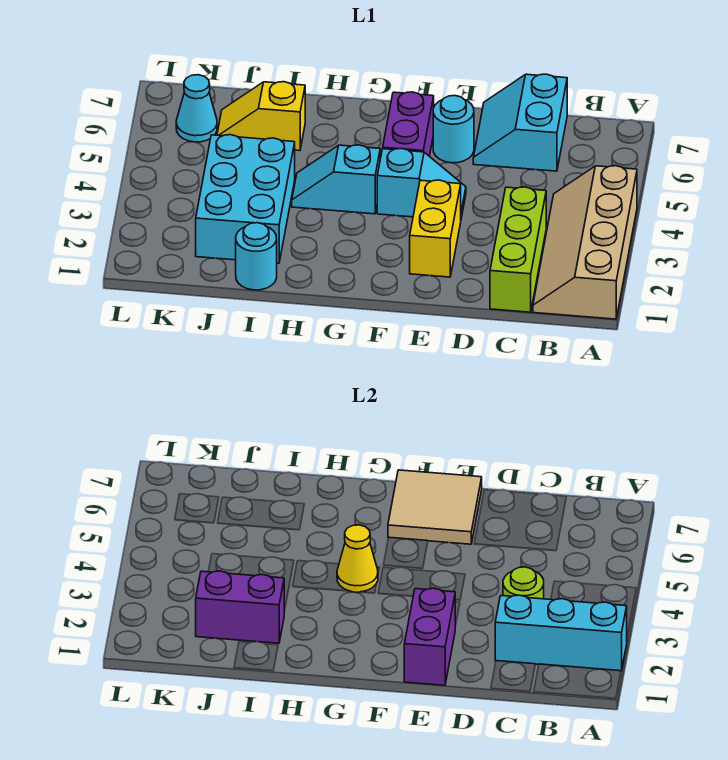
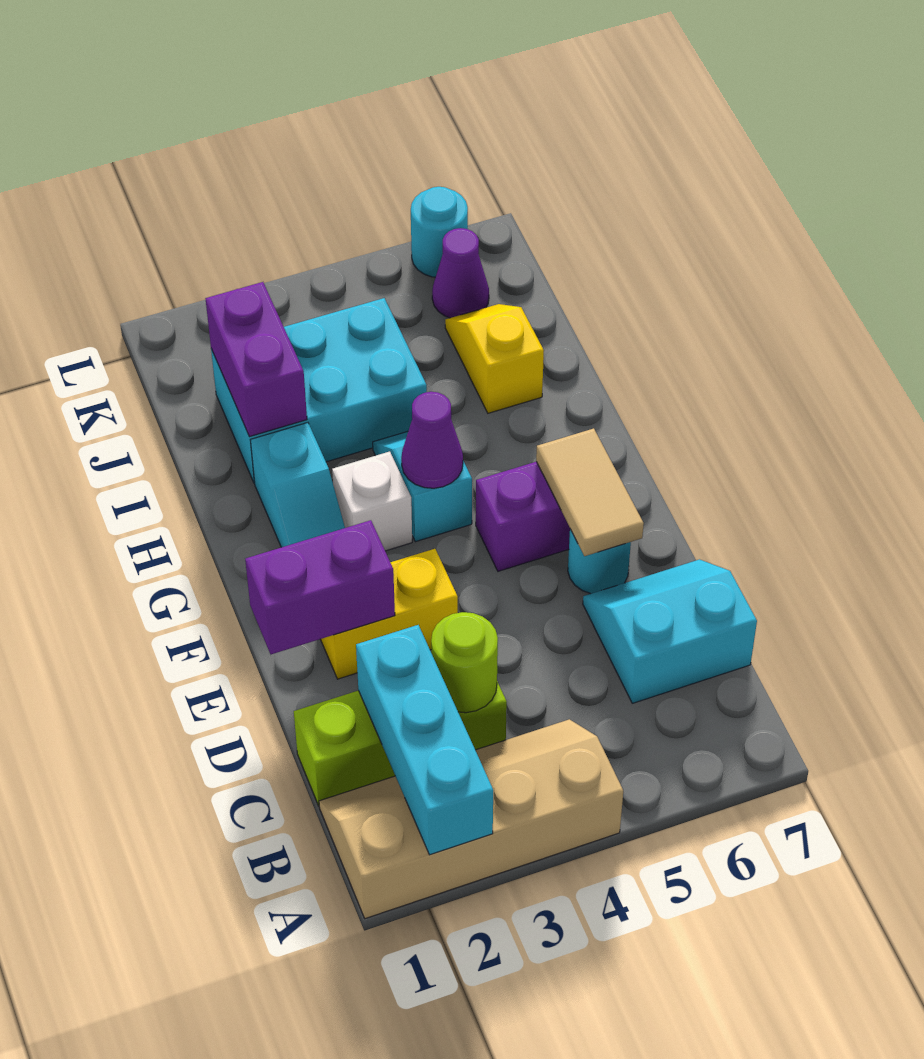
cyan slope E4:F4 level 1 top F -> cyan slope G2:H2 level 1 top H
tan tile E6:F7 level 2 -> tan tile E6:F6 level 2
none -> white brick G3 level 1
yellow cone G4 level 2 -> purple cone G4 level 2
cyan round brick I1 level 1 -> cyan round brick L6 level 1
cyan cone K6 level 1 -> purple cone K6 level 1

